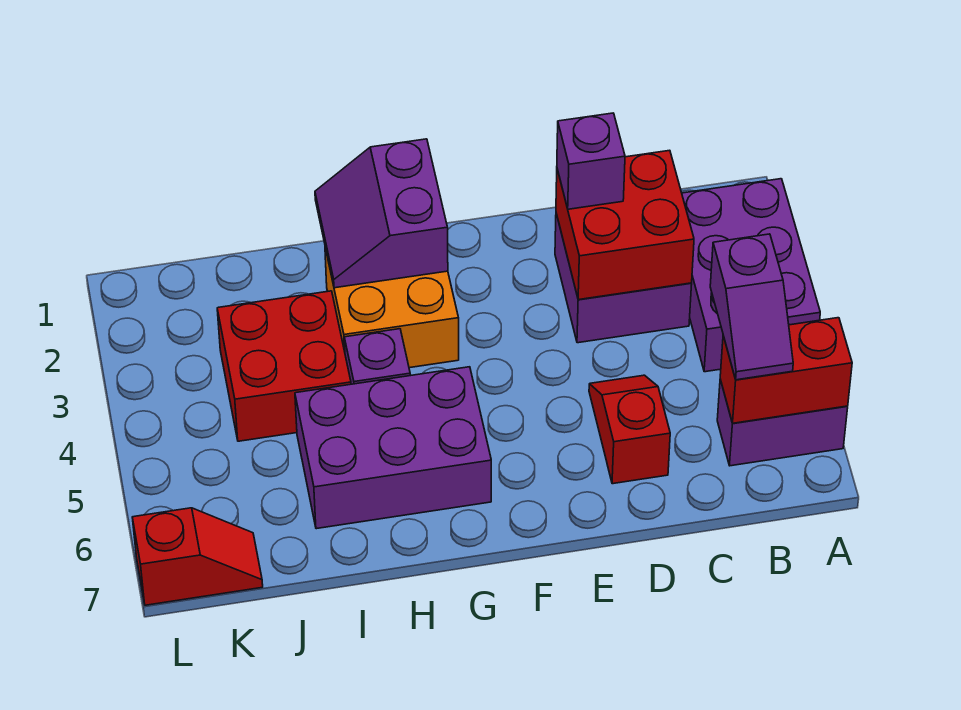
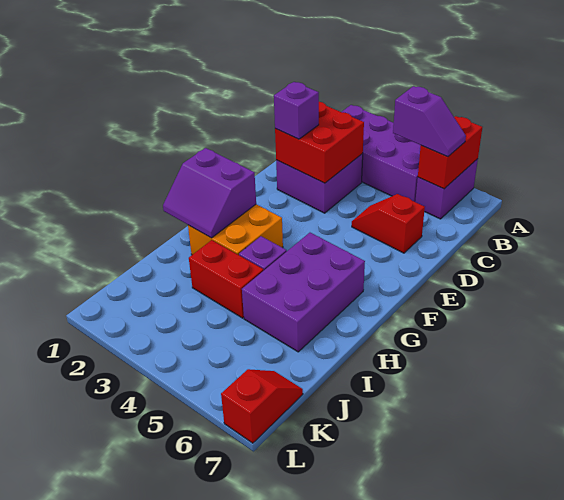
purple brick A2:B4 level 1 -> purple brick A2:B5 level 1
red brick I3:J4 level 1 -> red brick I3:I4 level 1

